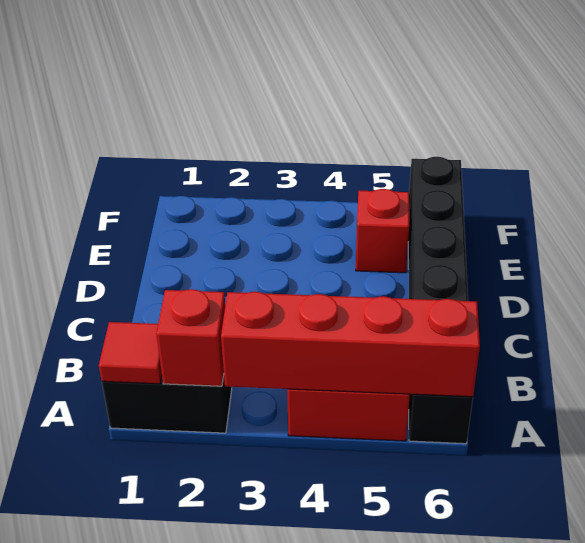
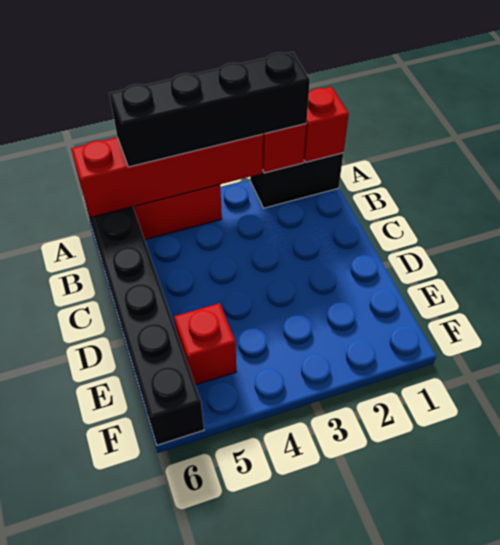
red tile A1 level 2 -> red brick A1 level 2
none -> black brick A2:A5 level 3

